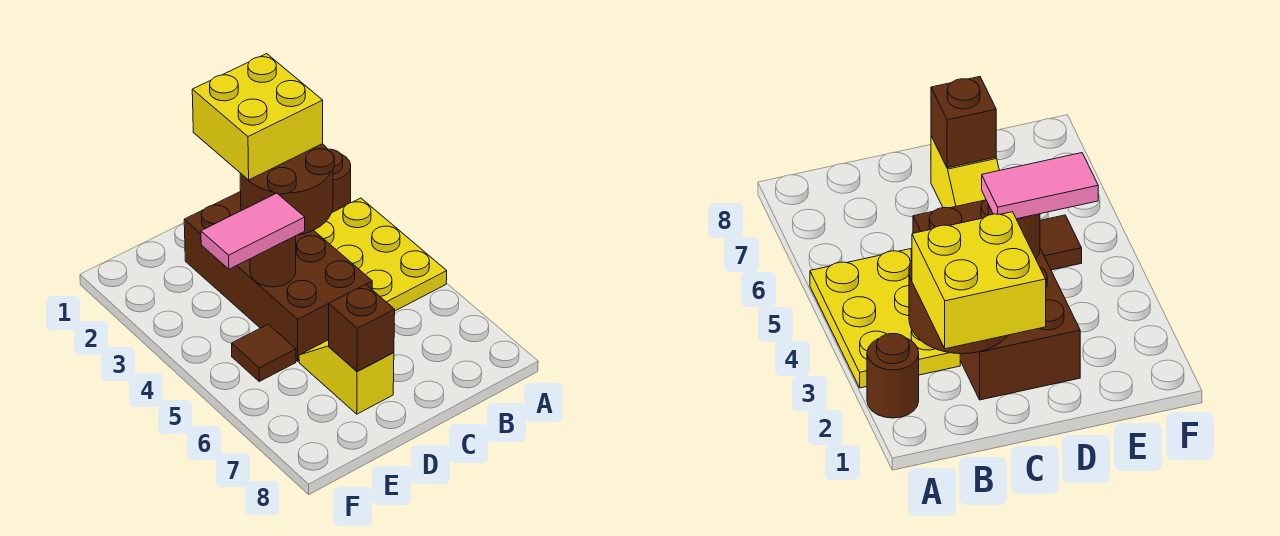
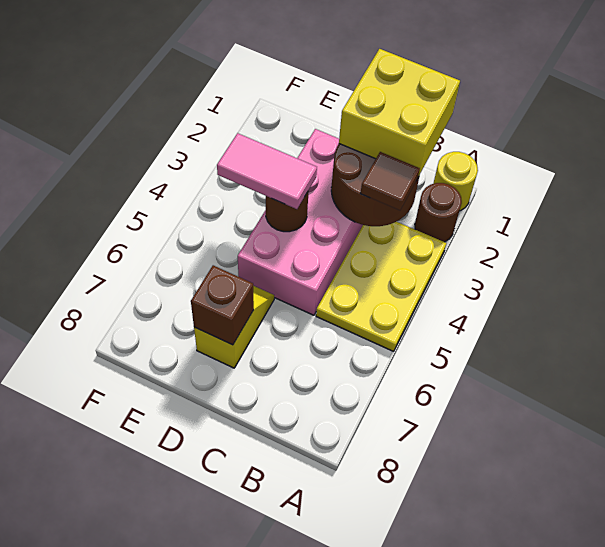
none -> yellow round brick A1 level 1
brown brick C2:D5 level 1 -> pink brick C2:D5 level 1
brown tile E5 level 1 -> brown tile B3 level 3

